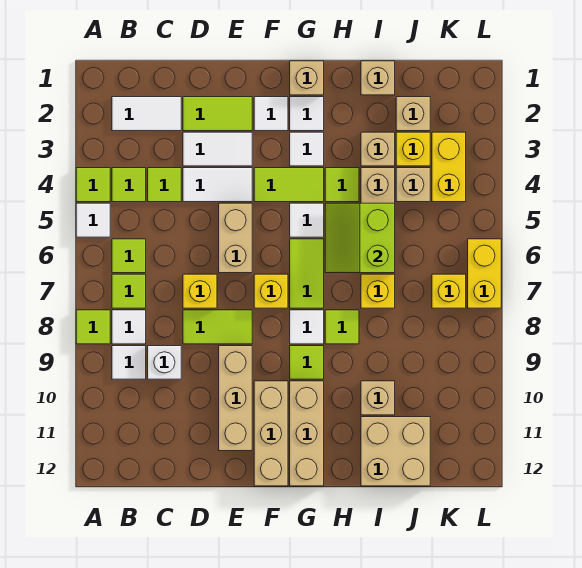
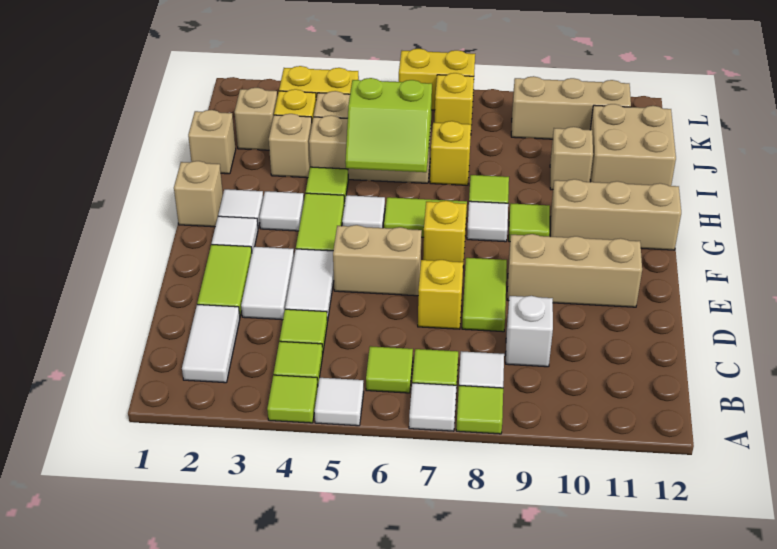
white tile B9 level 1 -> white tile A7 level 1
tan brick F10:F12 level 1 -> tan brick K9:K11 level 1

